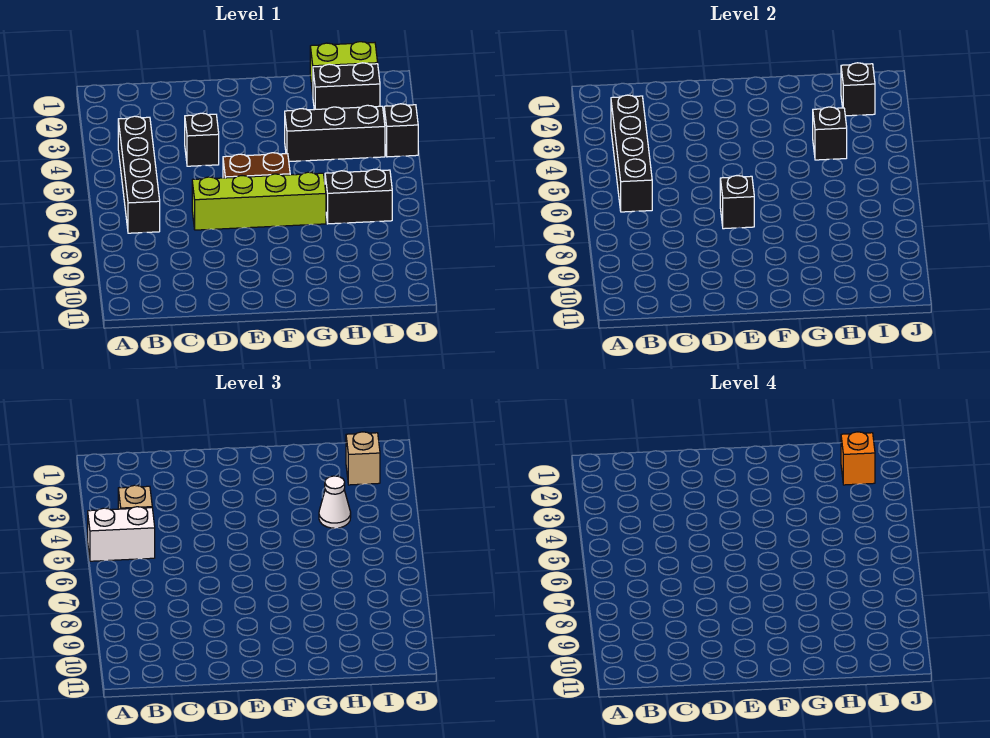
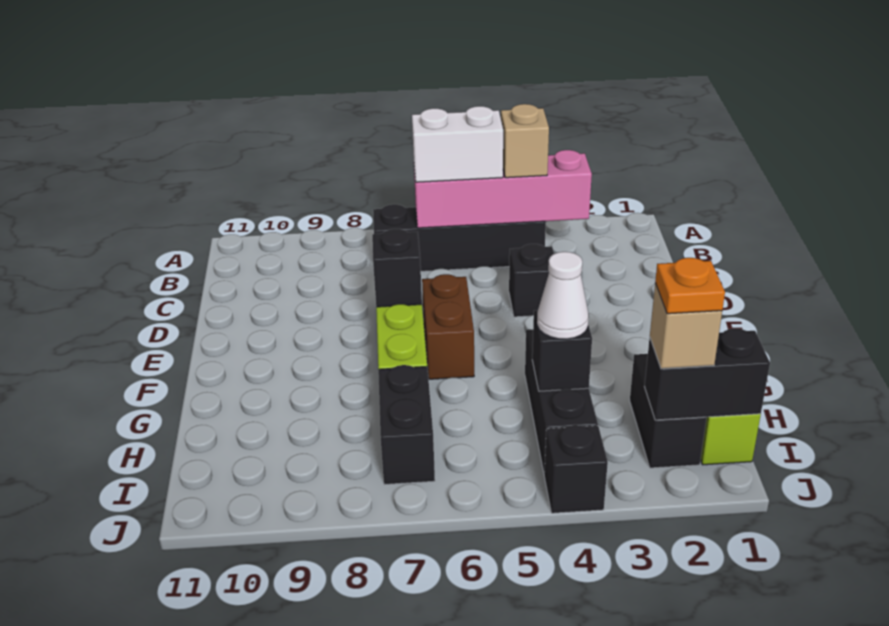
white brick A5:B5 level 3 -> white brick B5:B6 level 3
black brick B3:B6 level 2 -> pink brick B3:B6 level 2
black brick I2 level 2 -> black brick I1:I2 level 2
orange brick I2 level 4 -> orange plate I2 level 4

